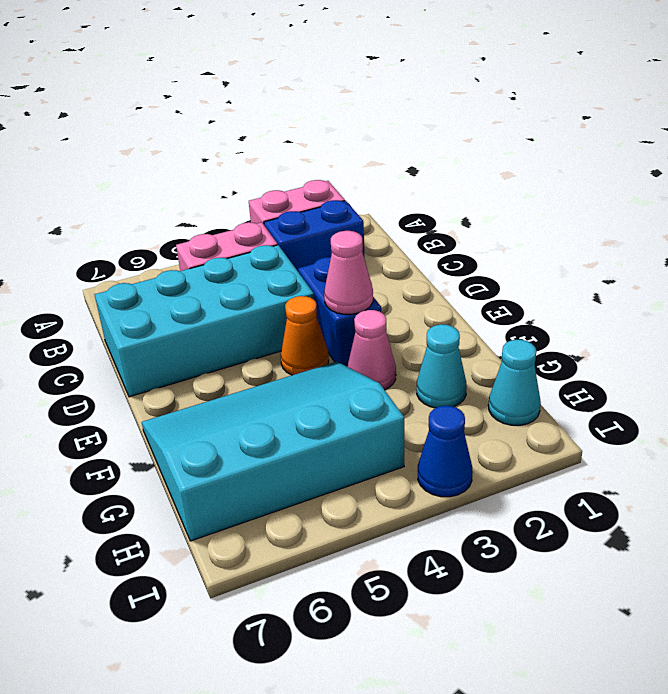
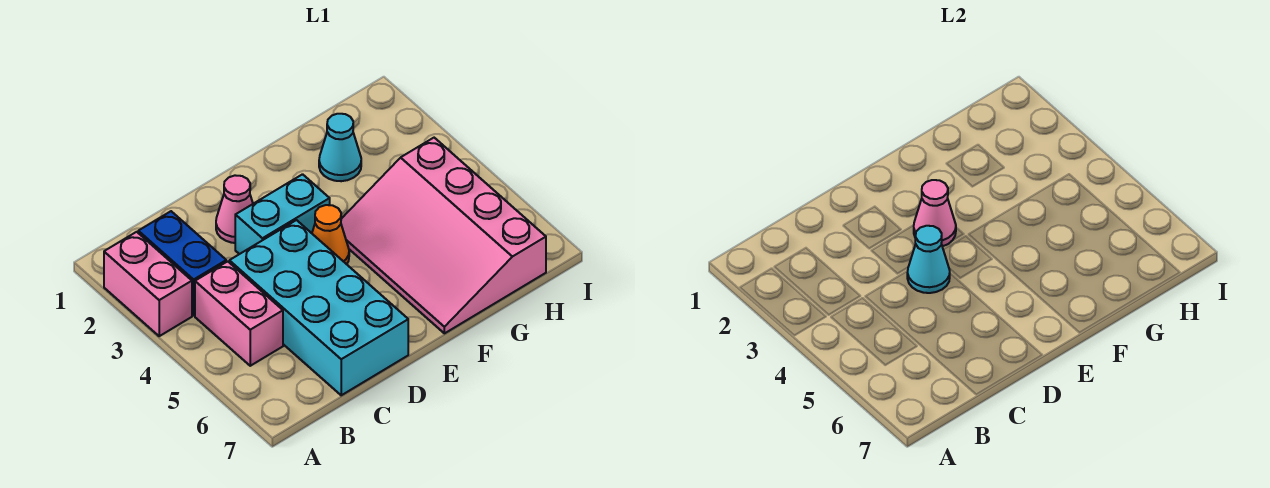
blue brick D3:E3 level 1 -> cyan brick D3:E3 level 1
pink cone F3 level 1 -> pink cone D2 level 1
cyan slope F4:H7 level 1 top H -> pink slope F4:H7 level 1 top H
cyan cone H1 level 1 -> cyan cone D4 level 2
blue cone I3 level 1 -> none

